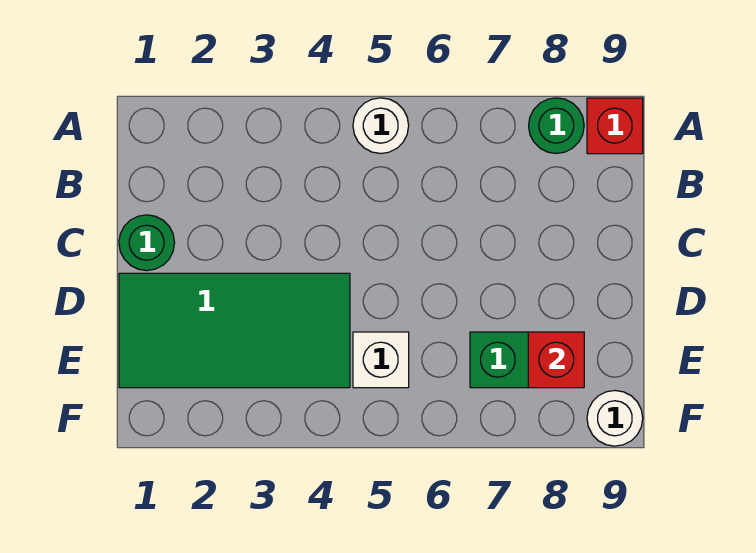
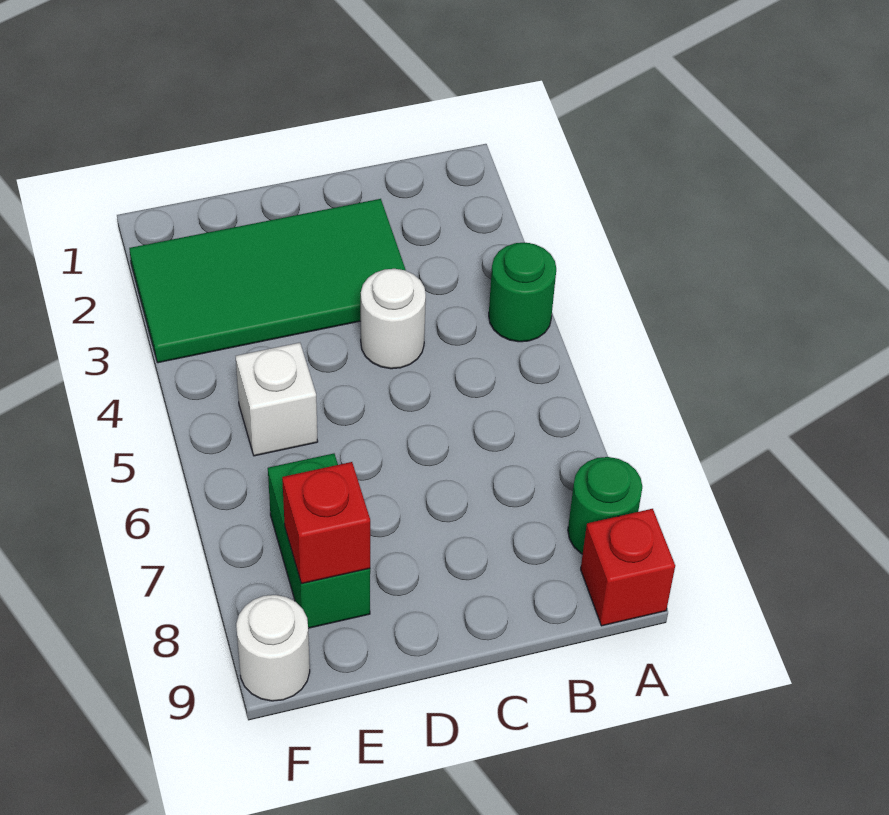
white round brick A5 level 1 -> white round brick C4 level 1
green round brick C1 level 1 -> green round brick A4 level 1
green tile D1:E4 level 1 -> green tile C2:F3 level 1

